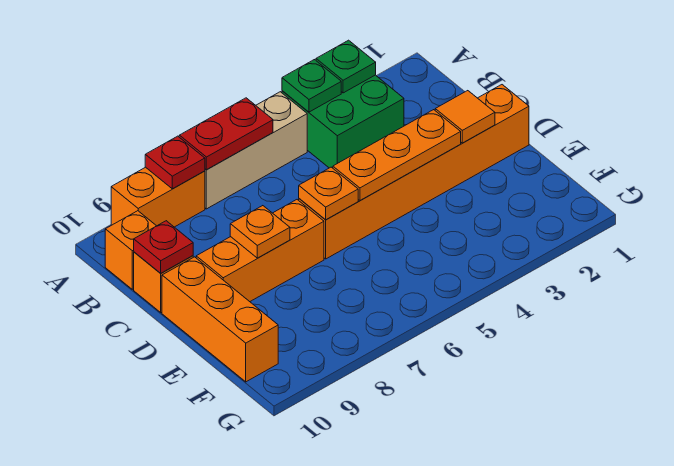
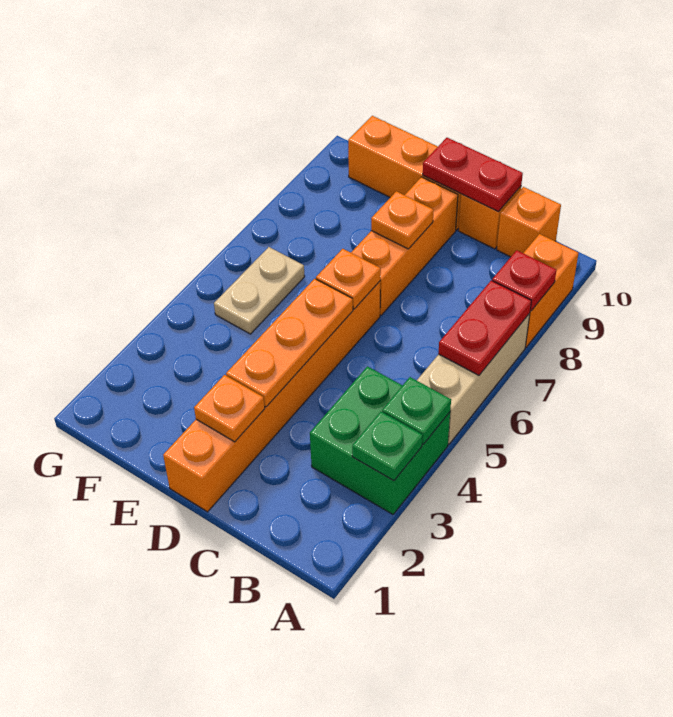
red plate C10 level 2 -> red plate C10:D10 level 2
orange tile D2 level 2 -> orange plate D2 level 2
none -> tan plate F5:F6 level 1

